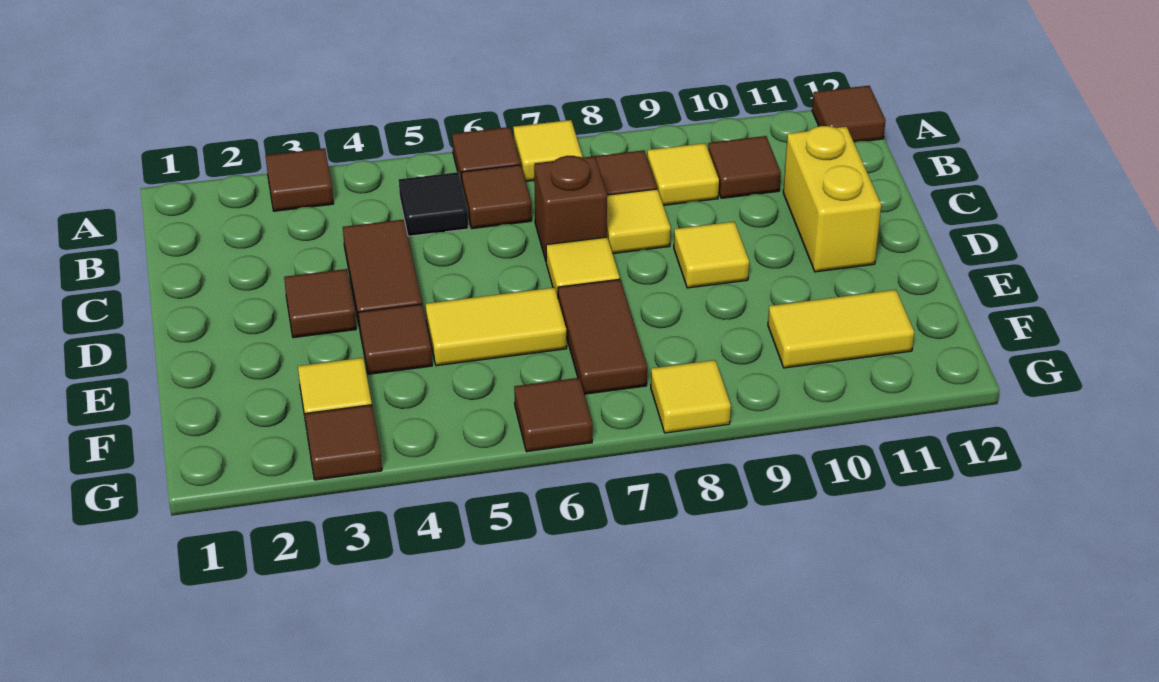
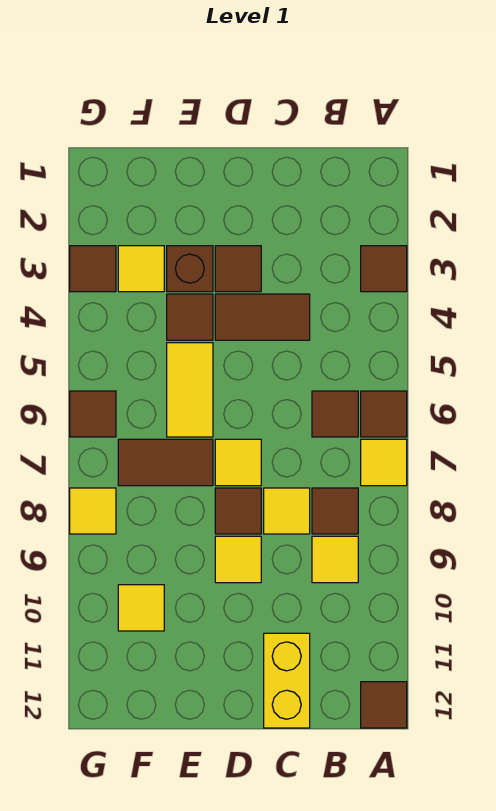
black tile B5 level 1 -> none
brown tile B10 level 1 -> brown tile D8 level 1
brown brick C7 level 1 -> brown brick E3 level 1
yellow brick C11:D11 level 1 -> yellow brick C11:C12 level 1
yellow tile F10:F11 level 1 -> yellow tile F10 level 1

